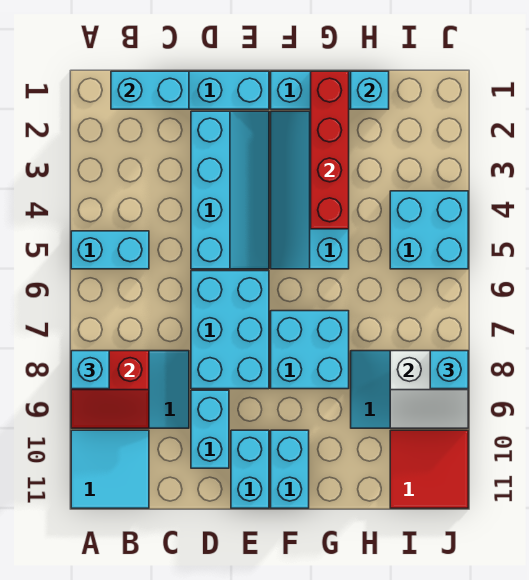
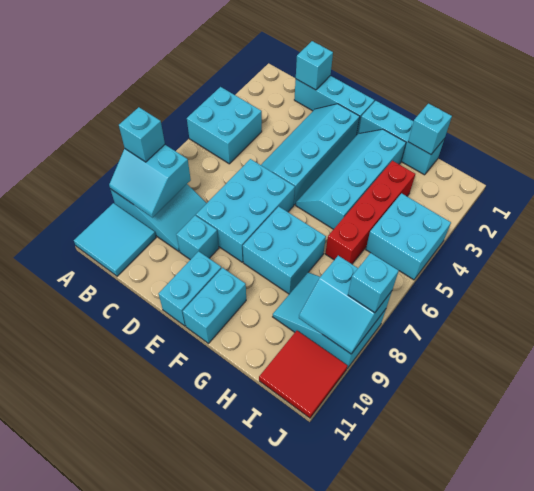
cyan brick A5:B5 level 1 -> cyan brick A4:B5 level 1
red slope A8:B9 level 2 top 8 -> cyan slope A8:B9 level 2 top 8
cyan brick B1:C1 level 2 -> cyan brick C1 level 2
cyan slope D2:E5 level 1 top D -> cyan slope D2:E5 level 1 top E
cyan brick D9:D10 level 1 -> cyan brick D9 level 1
red brick G1:G4 level 2 -> red brick H3:H6 level 1
white slope I8:J9 level 2 top 8 -> cyan slope I8:J9 level 2 top 8

